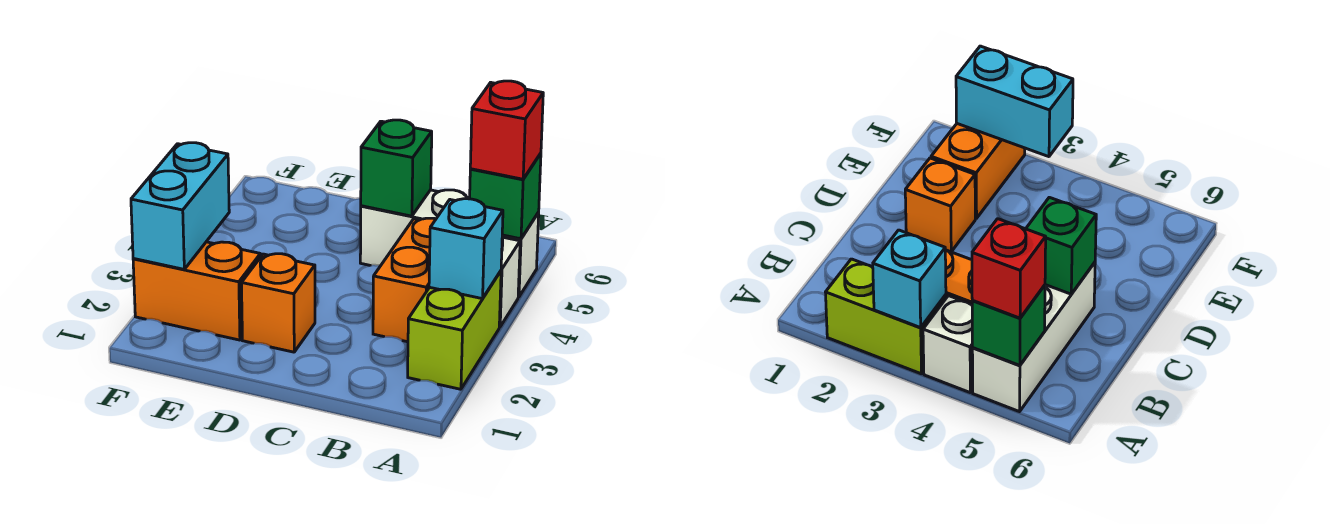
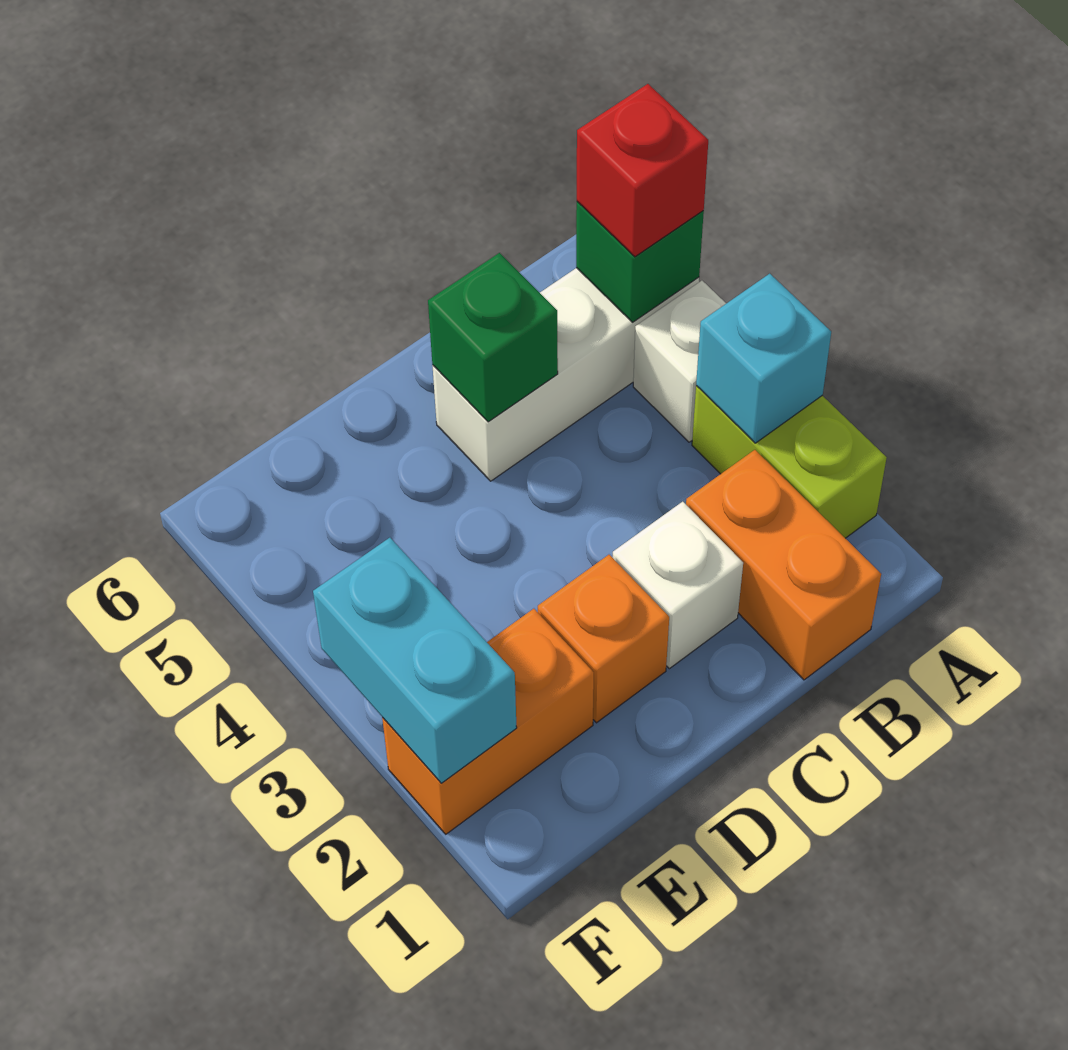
orange brick B3:B4 level 1 -> orange brick B1:B2 level 1
none -> white brick C2 level 1

